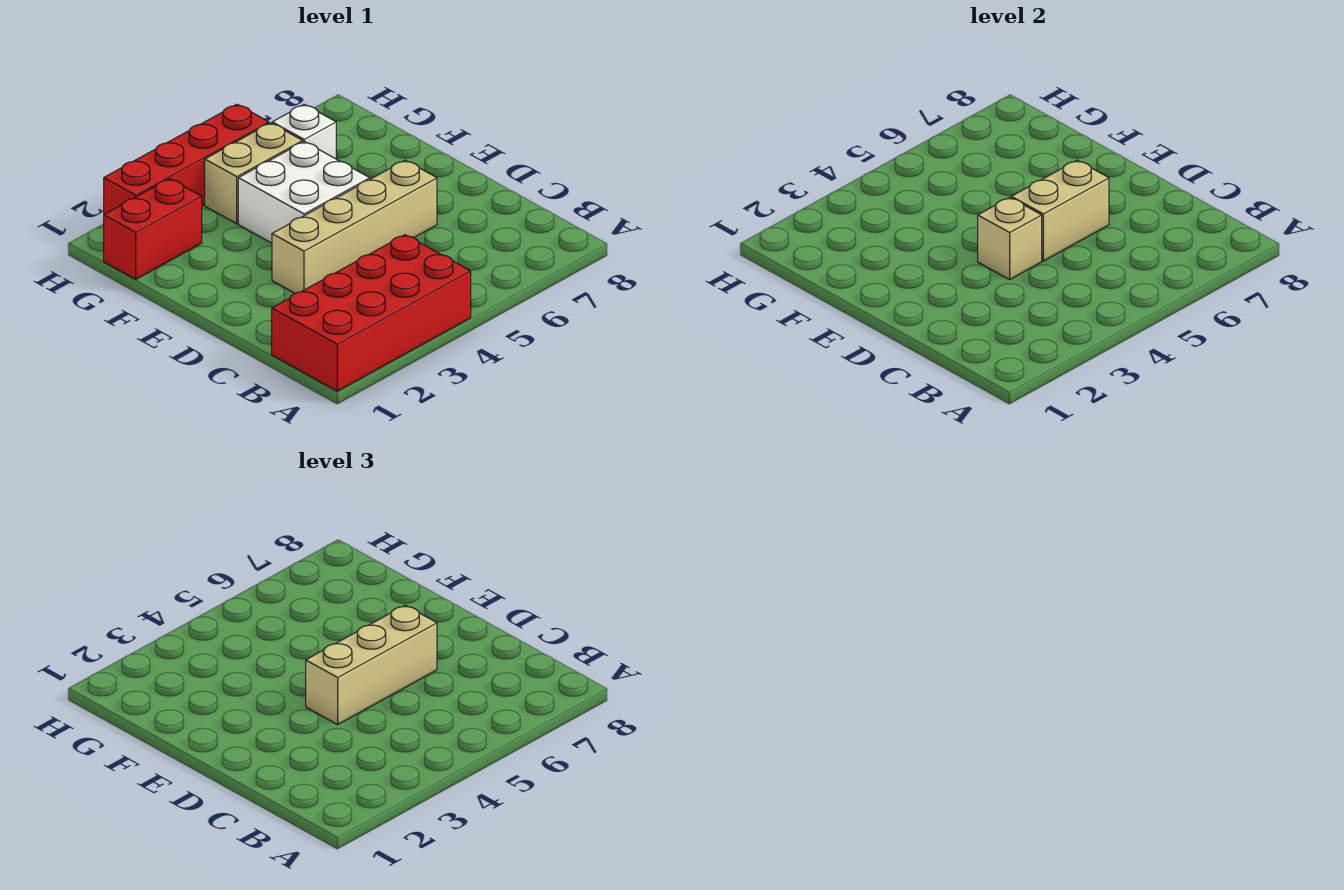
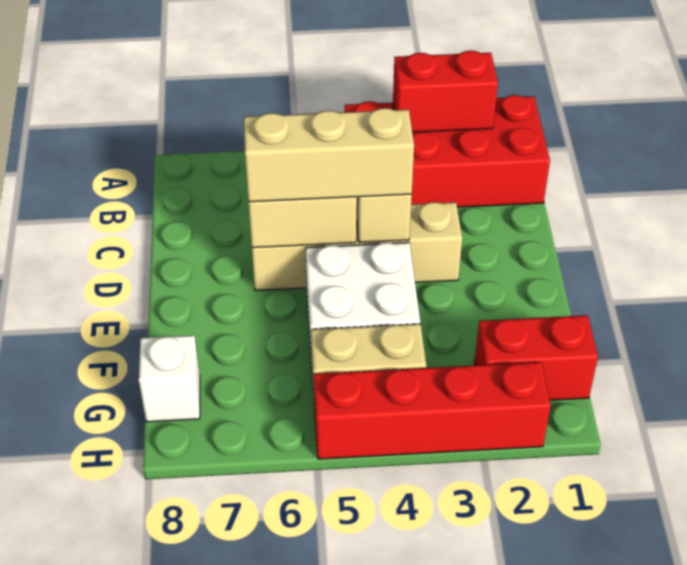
none -> red brick A2:A3 level 2
white brick G6 level 1 -> white brick G8 level 1

